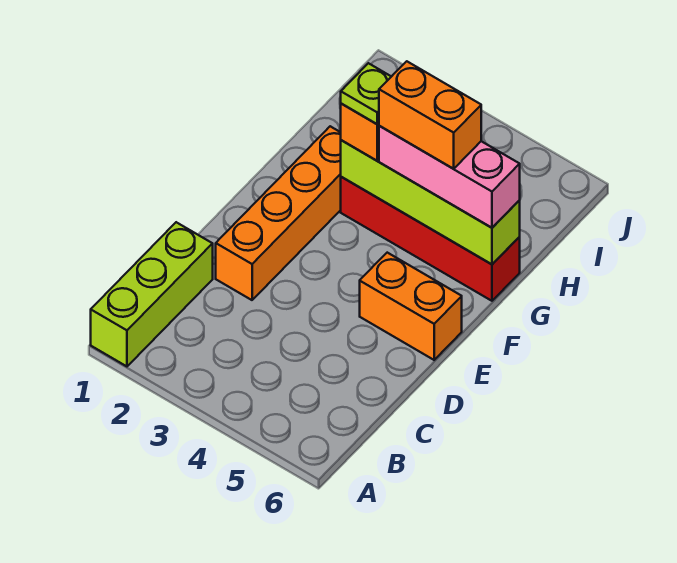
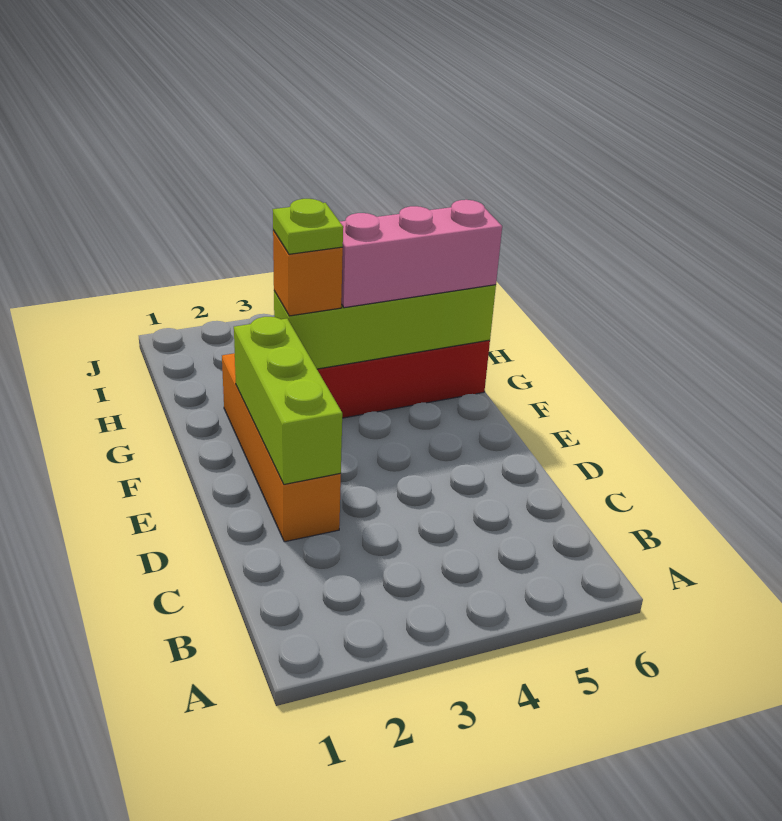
lime brick A1:C1 level 1 -> lime brick D2:F2 level 2
orange brick E5:E6 level 1 -> none
orange brick G4:G5 level 4 -> none

